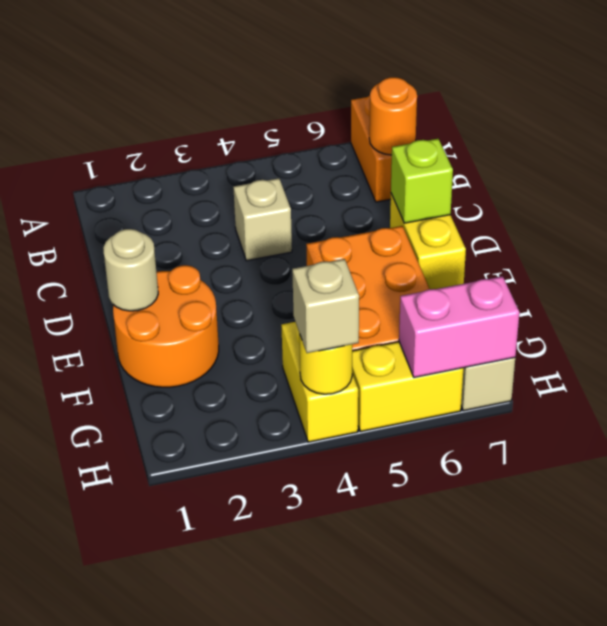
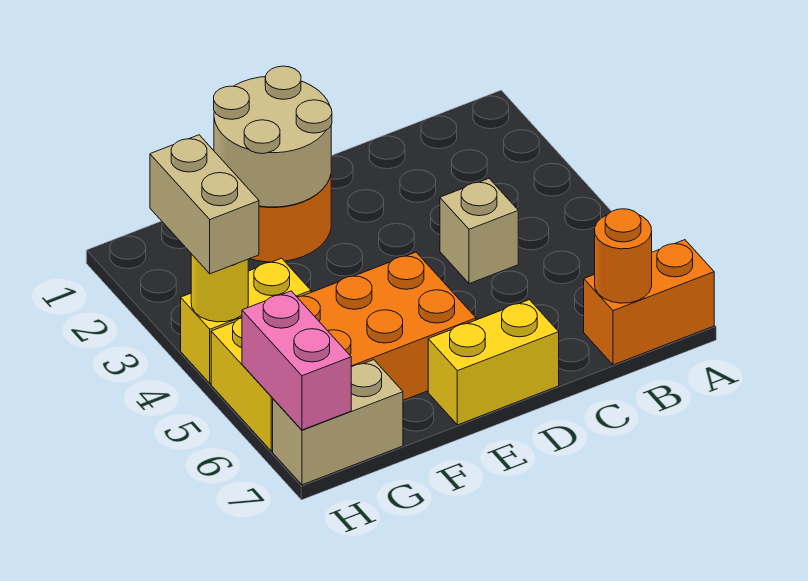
lime brick D7 level 2 -> none
tan round brick E1 level 2 -> tan round brick E1:F2 level 2
tan brick H4 level 3 -> tan brick H3:H4 level 3

